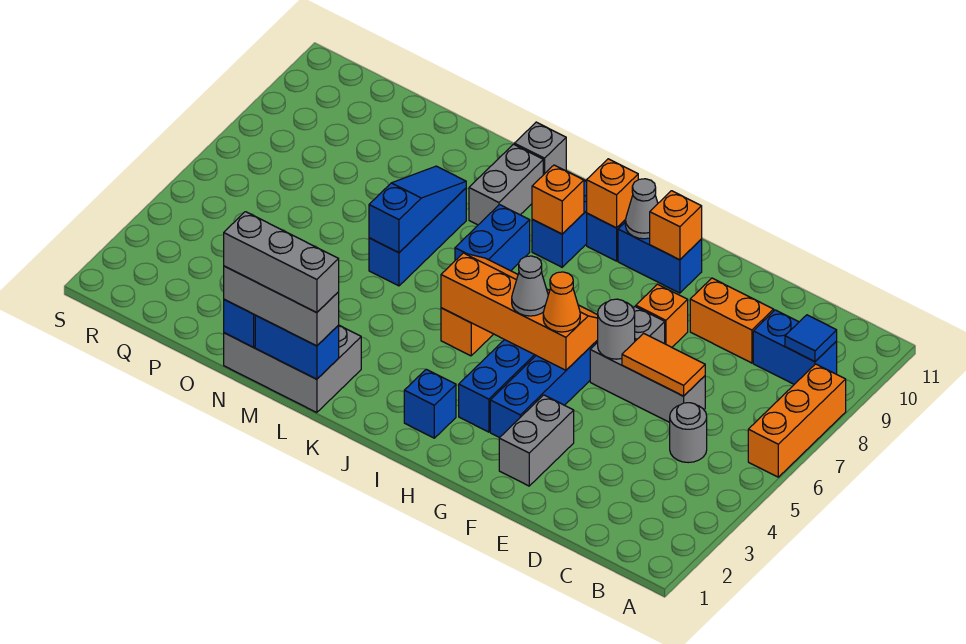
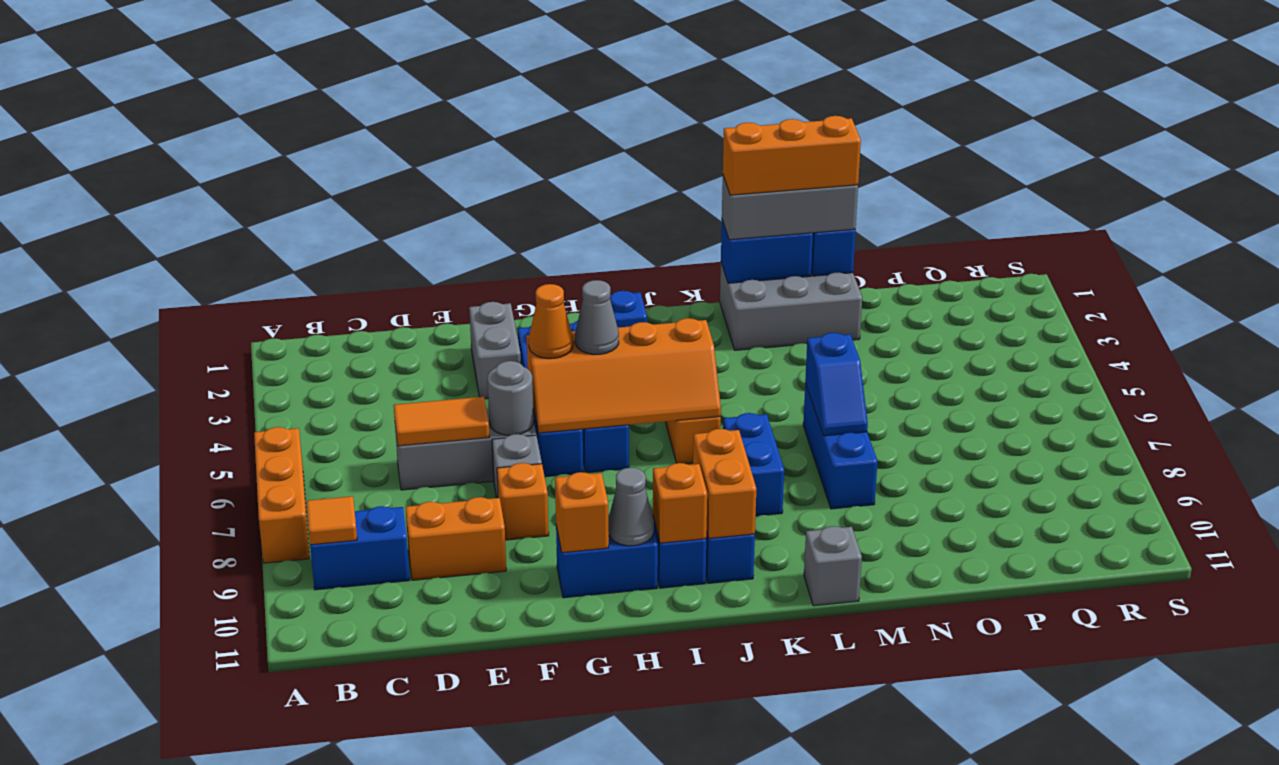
blue tile B9 level 2 -> orange tile B9 level 2
grey round brick C5 level 1 -> none
orange brick J9 level 2 -> orange brick J9:J10 level 2
grey brick L1:N1 level 4 -> orange brick L1:N1 level 4
grey brick L9:L10 level 1 -> none
blue slope M6:M8 level 2 top 6 -> blue slope M6:M7 level 2 top 6

